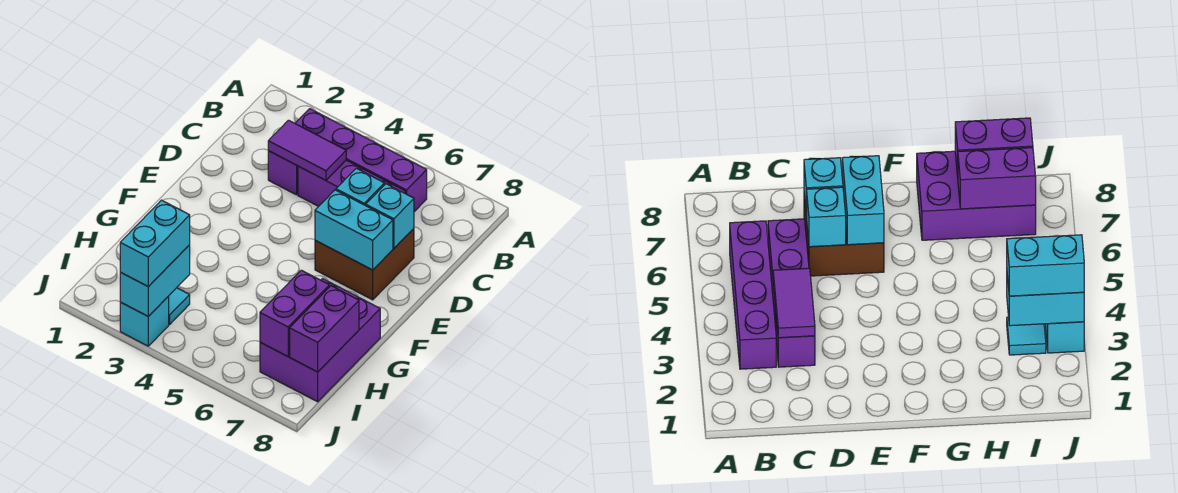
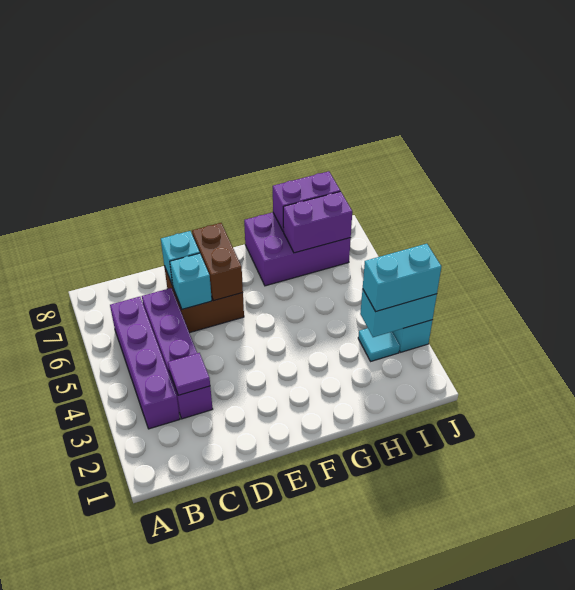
purple tile C3:C4 level 2 -> purple tile C3 level 2
cyan brick E6:E7 level 2 -> brown brick E6:E7 level 2

